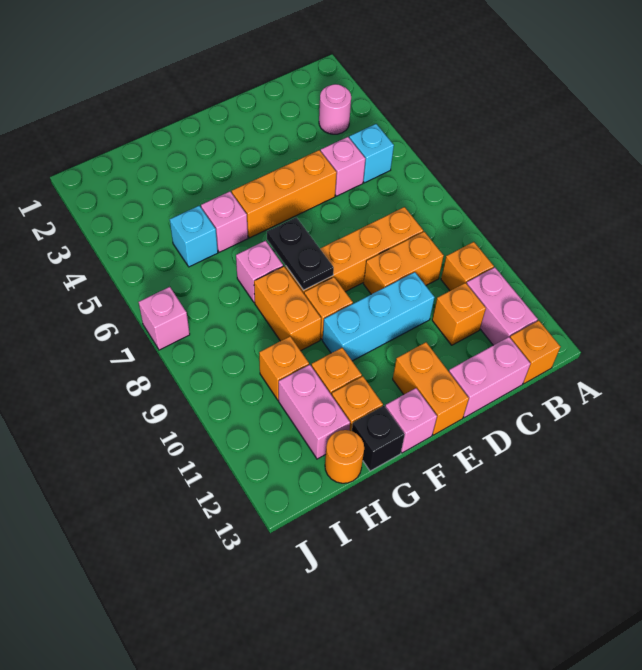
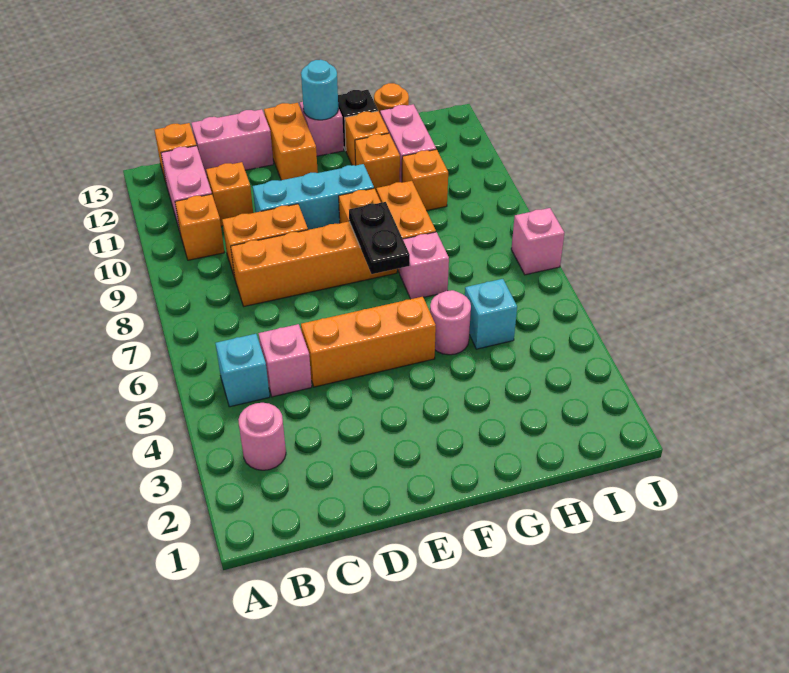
none -> cyan round brick F13 level 2
pink brick G5 level 1 -> pink round brick G5 level 1

